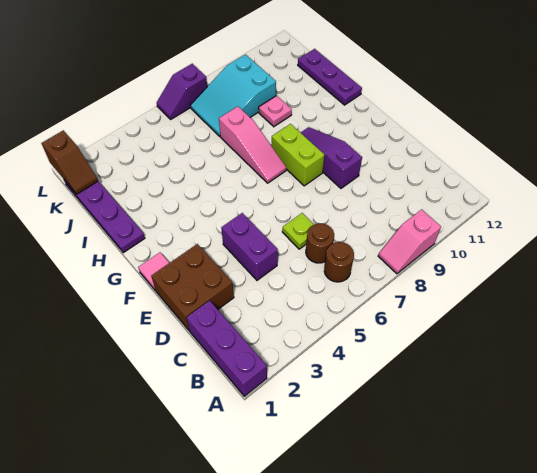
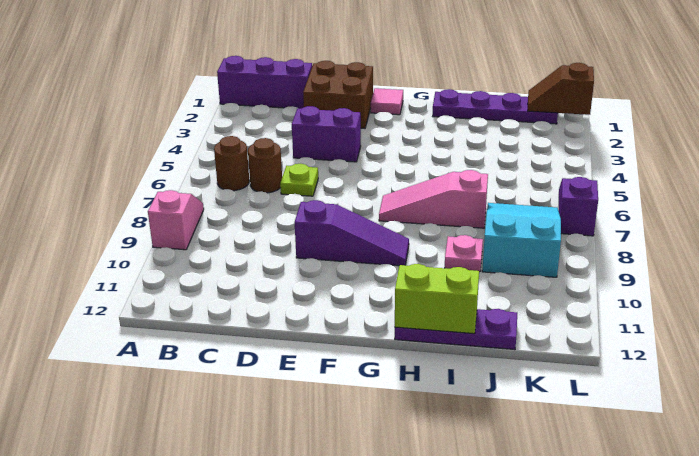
lime brick F8:G8 level 1 -> lime brick H12:I12 level 2

